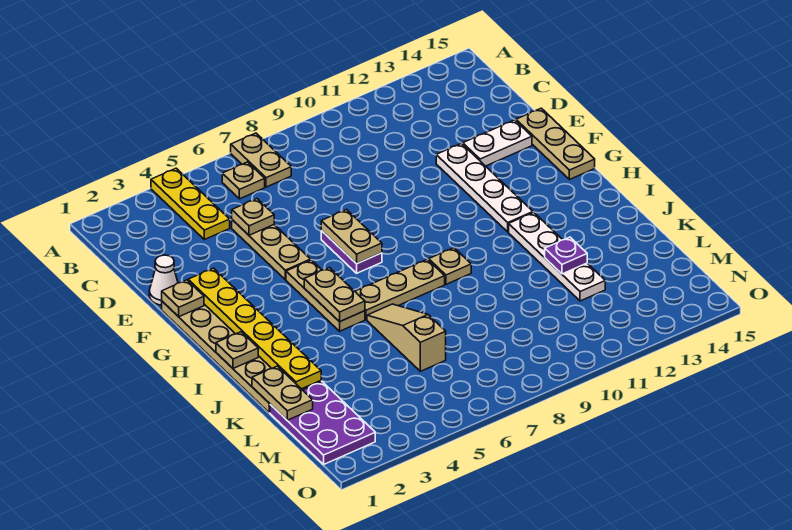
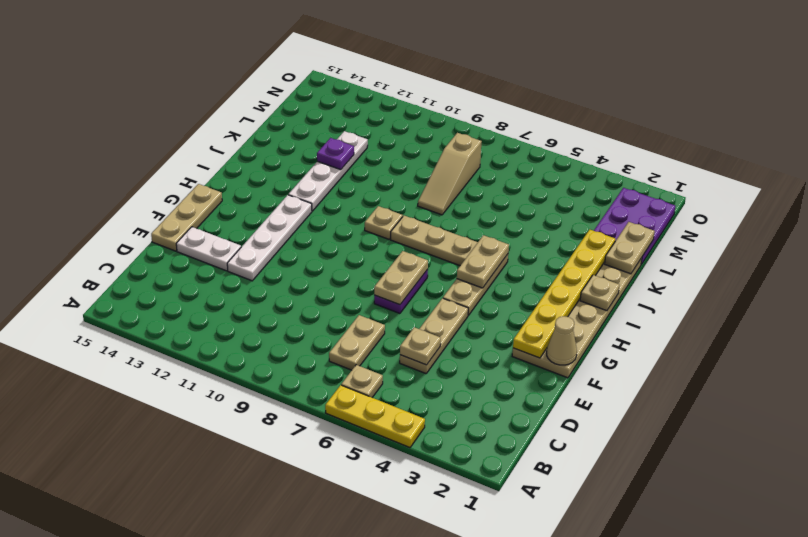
yellow plate A4:C4 level 1 -> yellow plate A4:A6 level 1
tan plate A7:B7 level 1 -> tan plate C7:D7 level 1
white cone E1 level 1 -> none
tan plate F1 level 2 -> tan cone F1 level 2
tan slope J6:L6 level 1 top L -> tan slope K8:M8 level 1 top M

